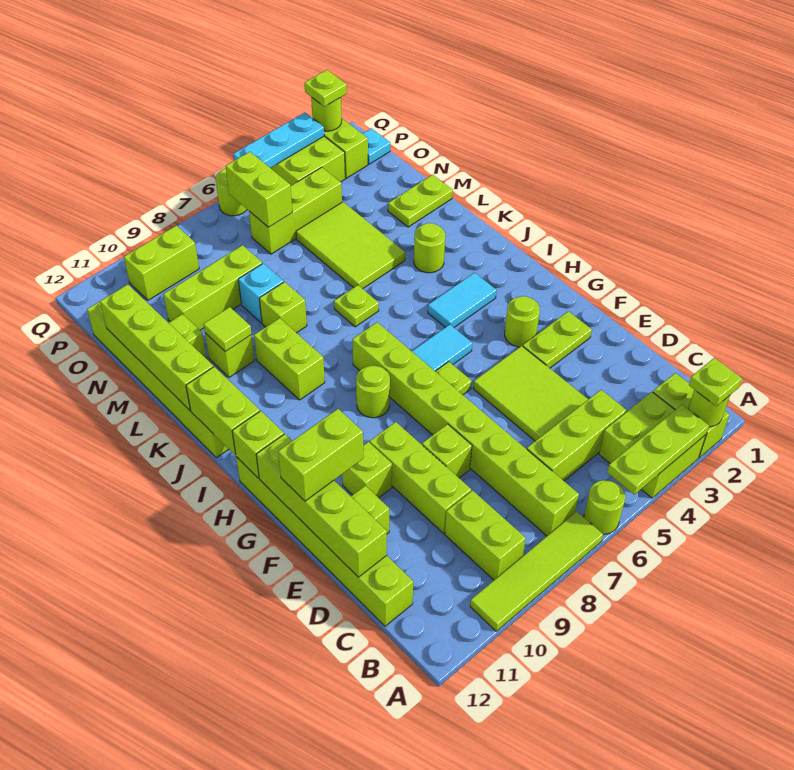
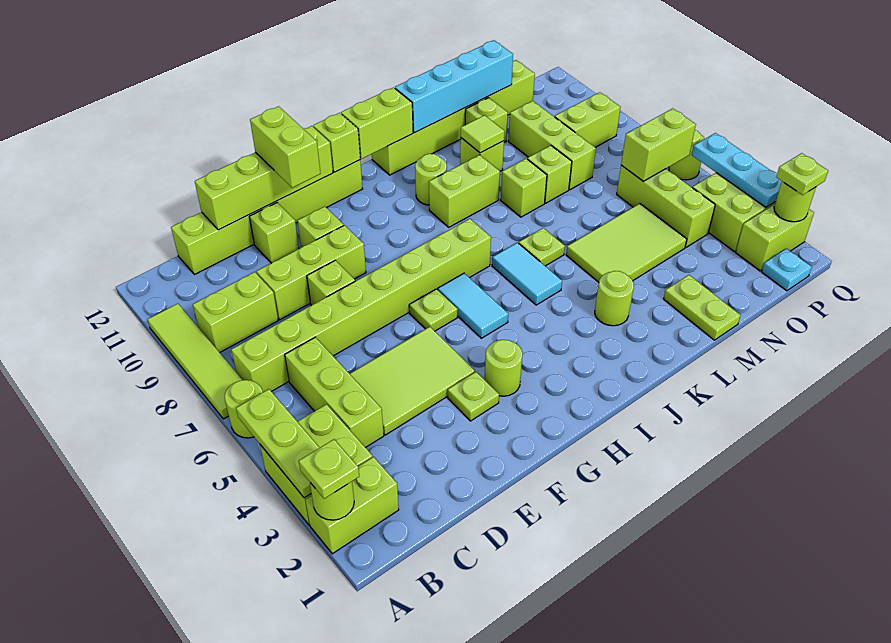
lime plate F2:F3 level 1 -> lime plate F3 level 1
lime round brick H8 level 1 -> lime round brick J10 level 1
cyan tile I3:I4 level 1 -> cyan tile J5:J6 level 1
lime brick K12:N12 level 2 -> cyan brick K12:N12 level 2
cyan brick M8 level 1 -> lime brick M8 level 1
lime brick P9:P10 level 1 -> lime brick O9:P9 level 1

